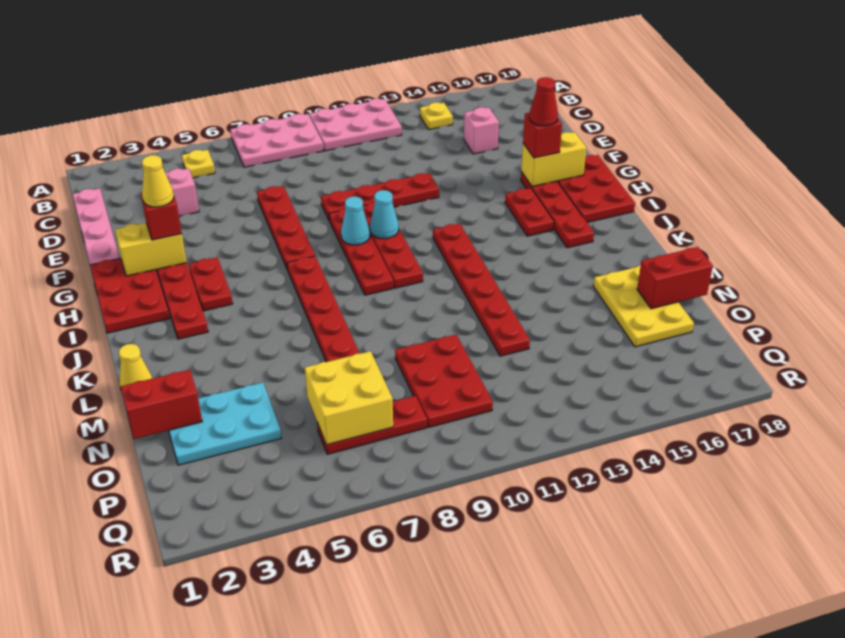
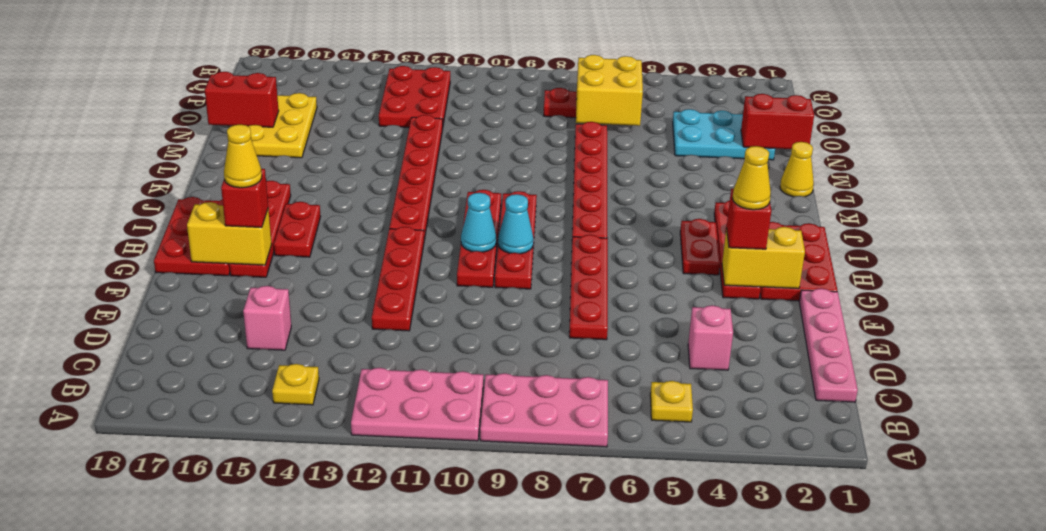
red plate F9:F12 level 1 -> red plate E12:H12 level 1
red cone G16 level 4 -> yellow cone G16 level 4
red plate N9:P10 level 1 -> red plate O12:Q13 level 1

